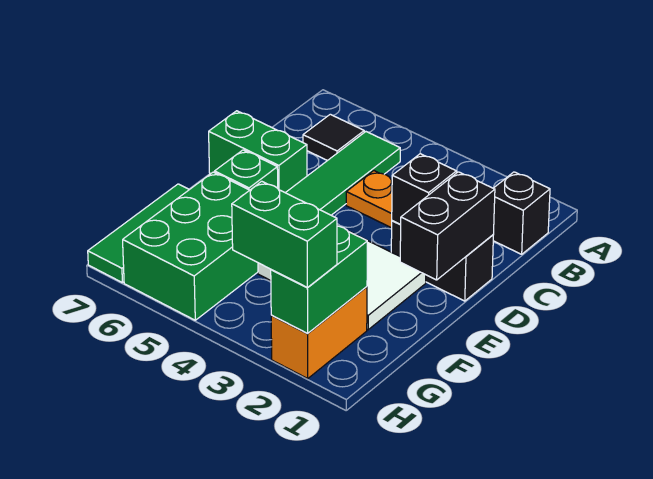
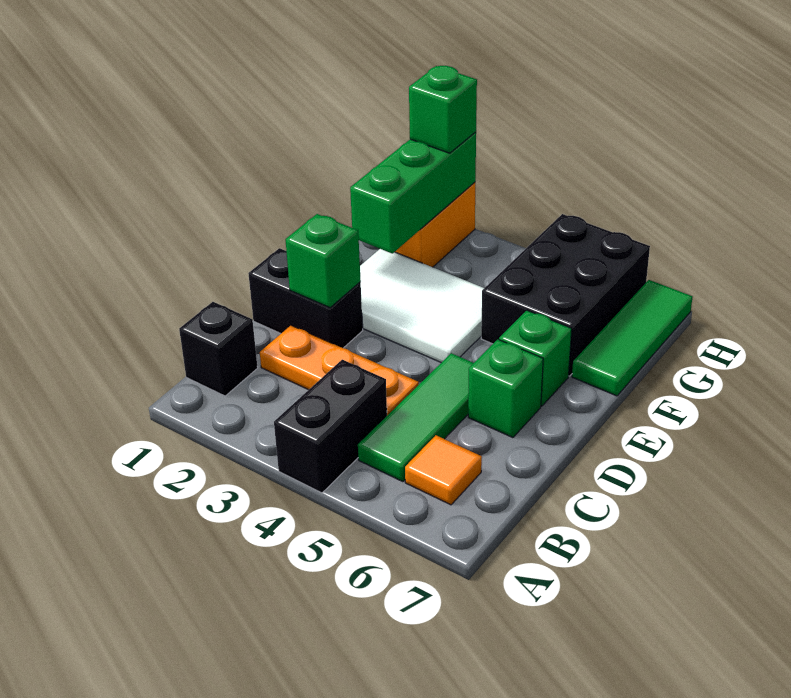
black tile B6 level 1 -> orange tile B6 level 1
black brick D1:E1 level 2 -> black brick A4:B4 level 1
black brick D2 level 2 -> green brick D2 level 2
green brick D6:D7 level 1 -> green brick D6 level 1
green brick F5:H6 level 1 -> black brick F5:H6 level 1
green brick G2:H2 level 2 -> green brick F2:H2 level 2
green brick H2:H3 level 3 -> green brick H2 level 3

